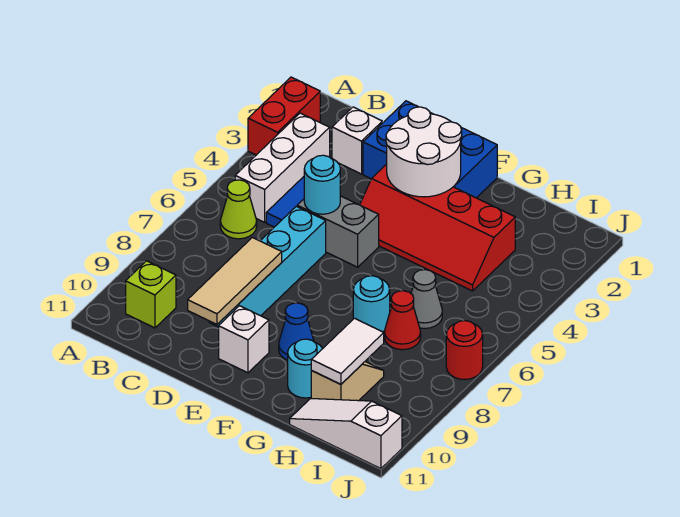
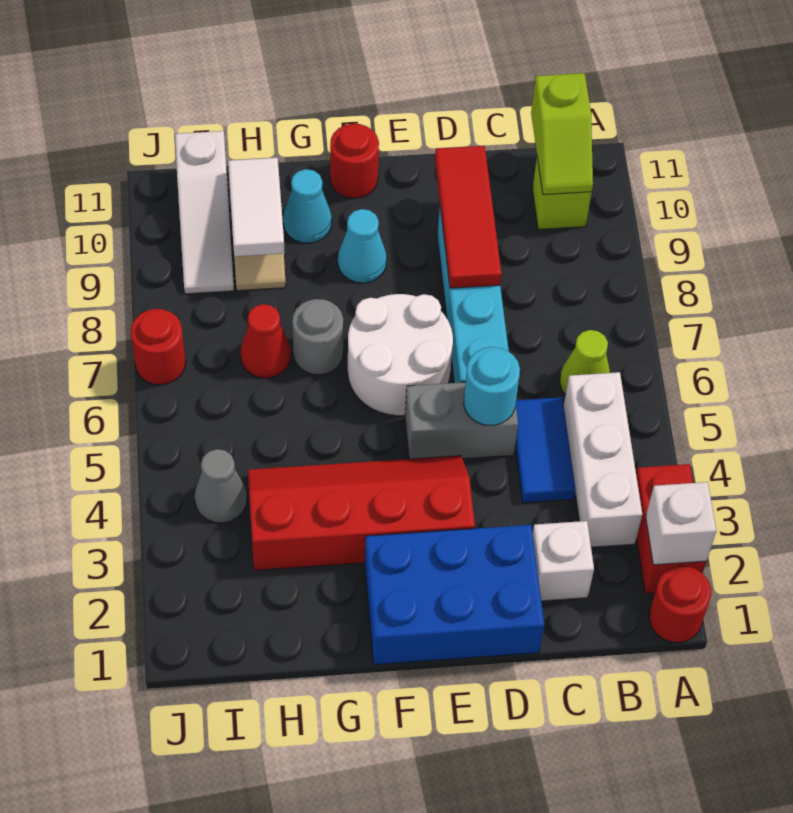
none -> red round brick A1 level 1
none -> lime slope B10:B11 level 2 top 11
tan tile D8:D10 level 2 -> red tile D8:D10 level 2
white round brick E2:F3 level 2 -> white round brick E6:F7 level 1
white brick E10 level 1 -> white brick A2 level 2
blue cone F9 level 1 -> cyan cone F9 level 1
none -> red round brick F11 level 1
cyan round brick G7 level 1 -> grey round brick G7 level 1
cyan round brick G10 level 1 -> cyan cone G10 level 1
grey cone H6 level 1 -> grey cone I4 level 1
white slope H11:J11 level 1 top J -> white slope I9:I11 level 1 top 11

